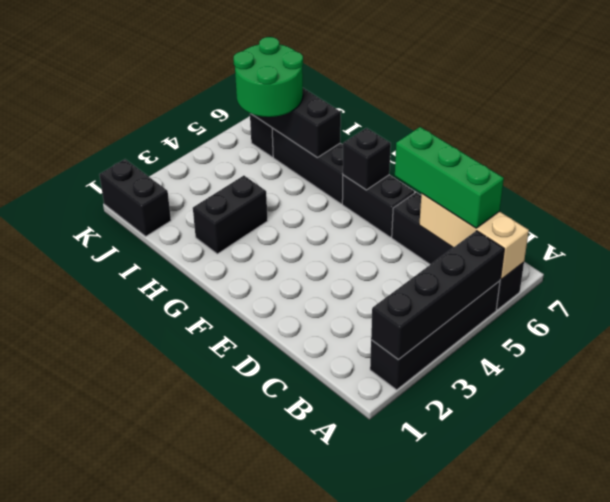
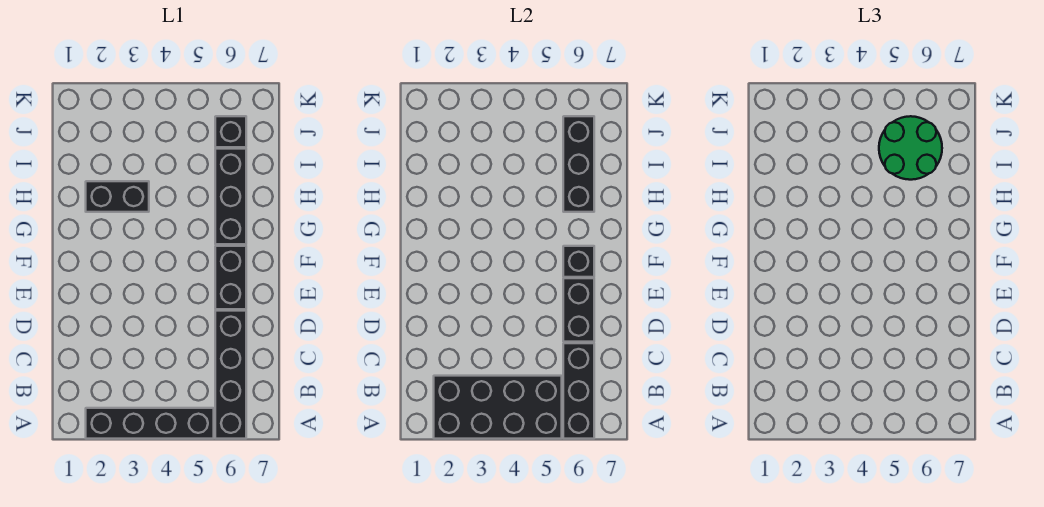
black brick A2:A5 level 2 -> black brick A2:B5 level 2
tan brick A6:C6 level 2 -> black brick A6:C6 level 2
green brick B6:D6 level 3 -> none
black brick J1:K1 level 1 -> black brick D6:E6 level 2

